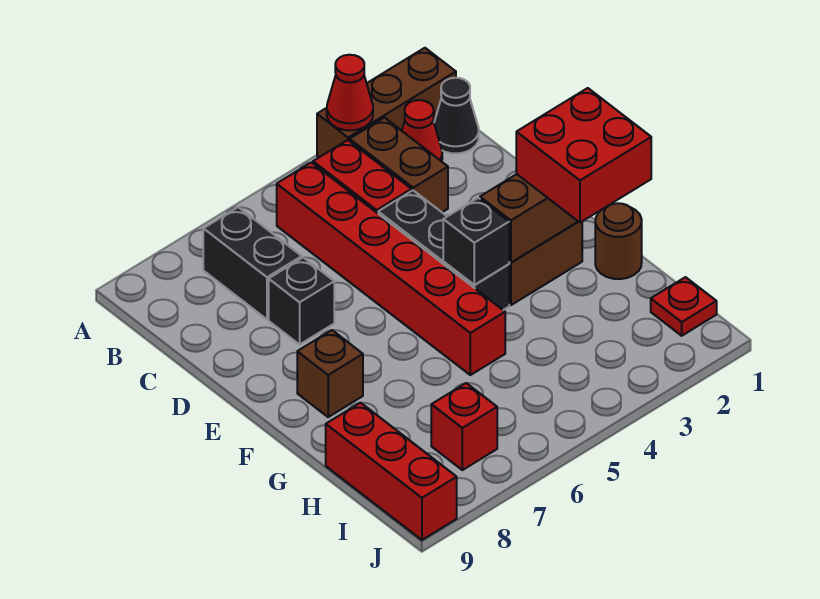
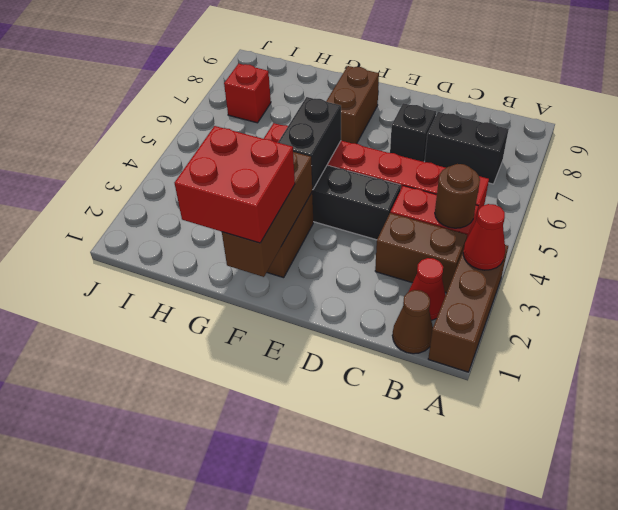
black cone B1 level 1 -> brown cone B1 level 1
black brick F4 level 2 -> black brick F4:F5 level 2
brown brick F8 level 1 -> brown brick F7:F8 level 1
brown round brick G1 level 1 -> brown round brick B4 level 2
red brick H9:J9 level 1 -> none
red plate I1 level 1 -> none

